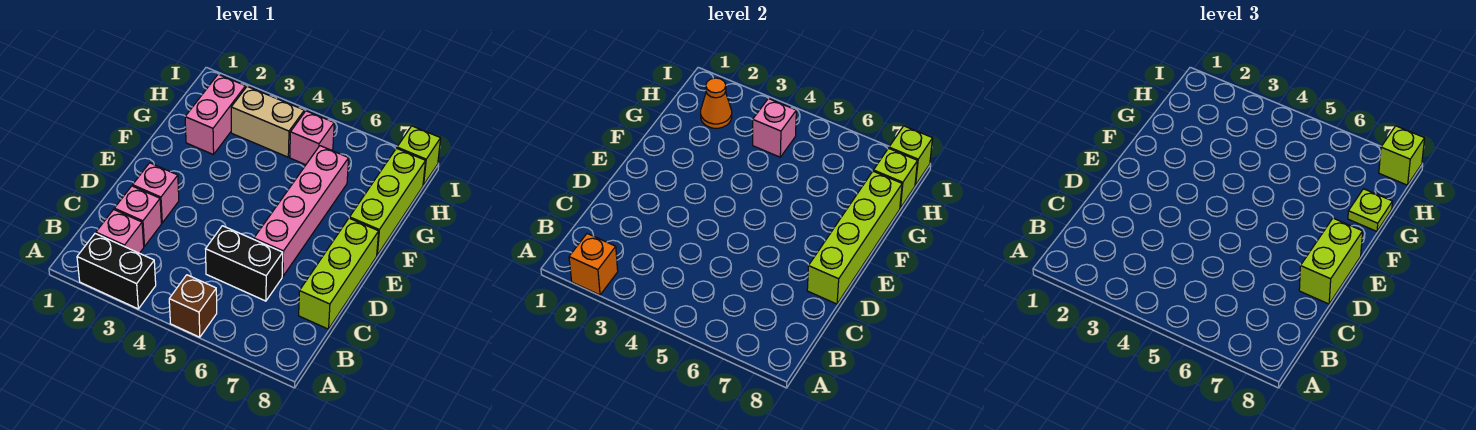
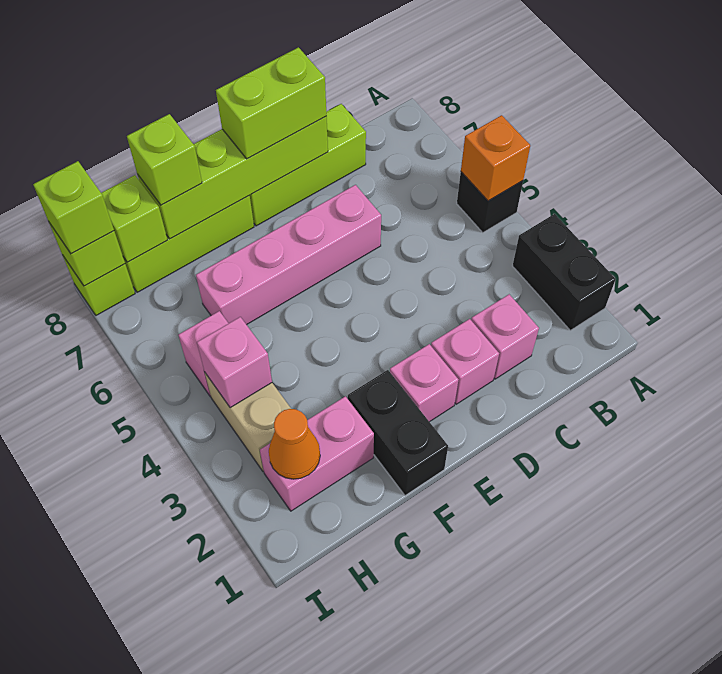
orange brick A2 level 2 -> orange brick A5 level 2
brown brick A5 level 1 -> black brick A5 level 1
pink brick B2 level 1 -> pink brick E2 level 1
black brick C5:C6 level 1 -> black brick F1:F2 level 1
lime plate G8 level 3 -> lime brick G8 level 3

